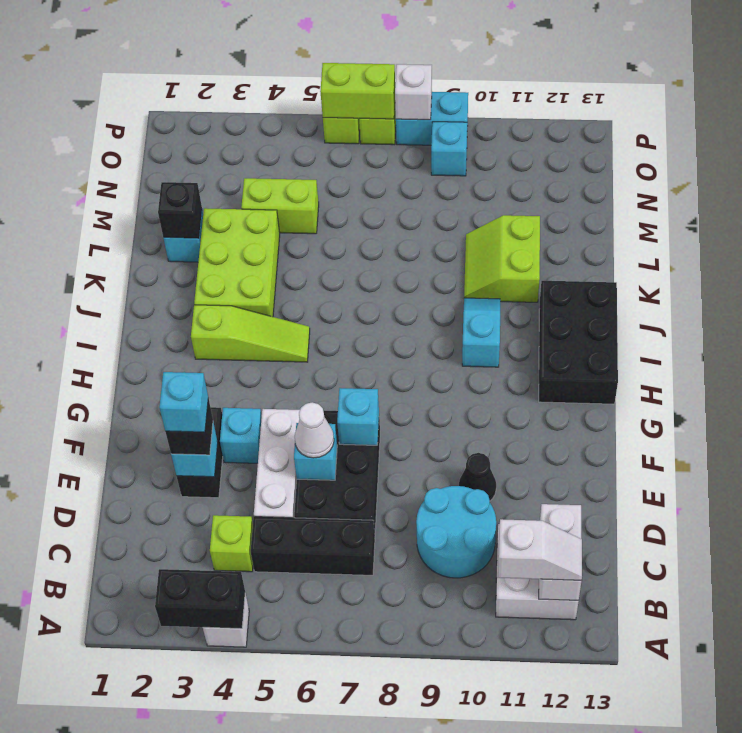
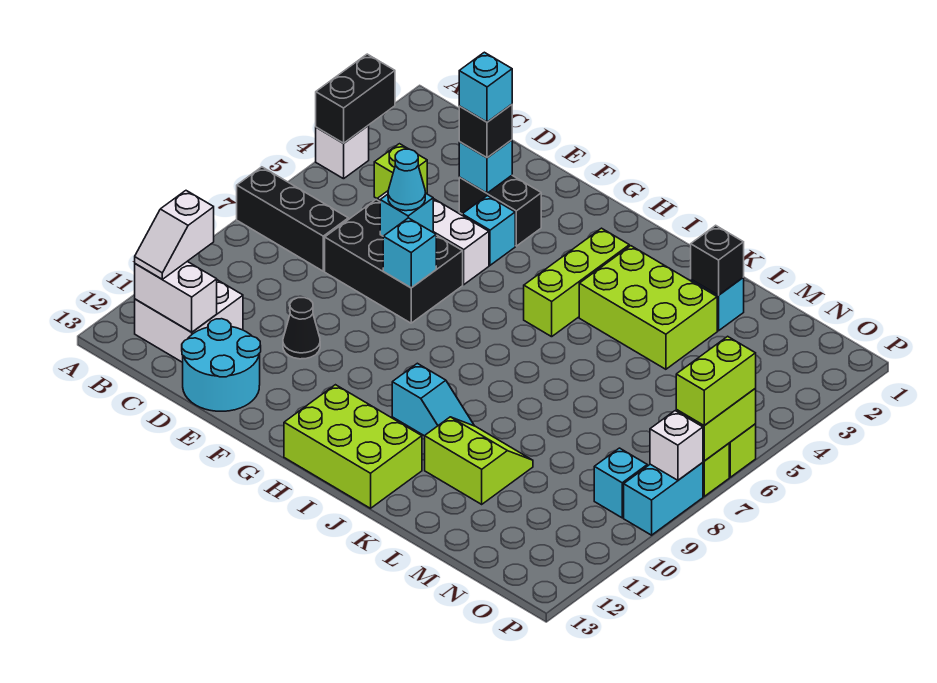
black brick C5:C7 level 1 -> black brick A7:C7 level 1
cyan round brick C9:D10 level 1 -> cyan round brick D12:E13 level 1
white cone E6 level 3 -> cyan cone E6 level 3
black brick H12:J13 level 1 -> lime brick H12:J13 level 1
lime slope I3:I5 level 1 top 3 -> lime brick I3:I5 level 1
lime brick M4:M5 level 1 -> lime brick P6:P7 level 3

